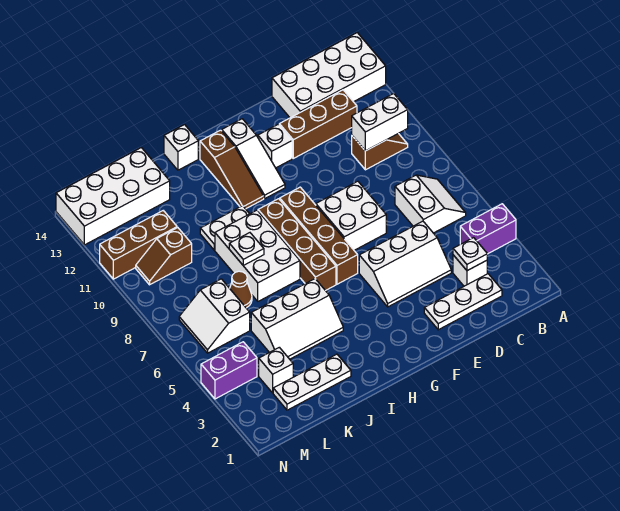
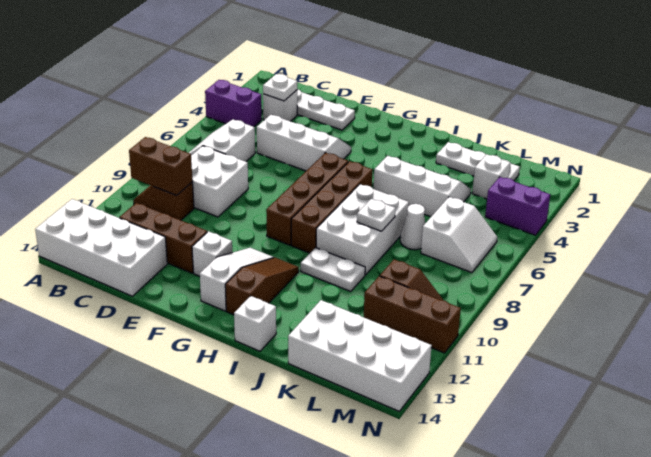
white brick B10:C10 level 2 -> brown brick B10:C10 level 2
white brick E7:F8 level 1 -> white brick C8:D9 level 1
brown cone K7 level 1 -> white cone K7 level 1

